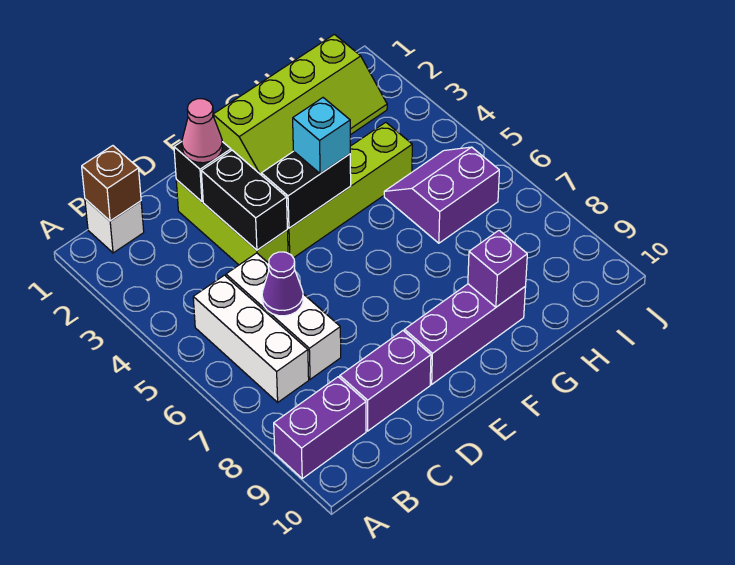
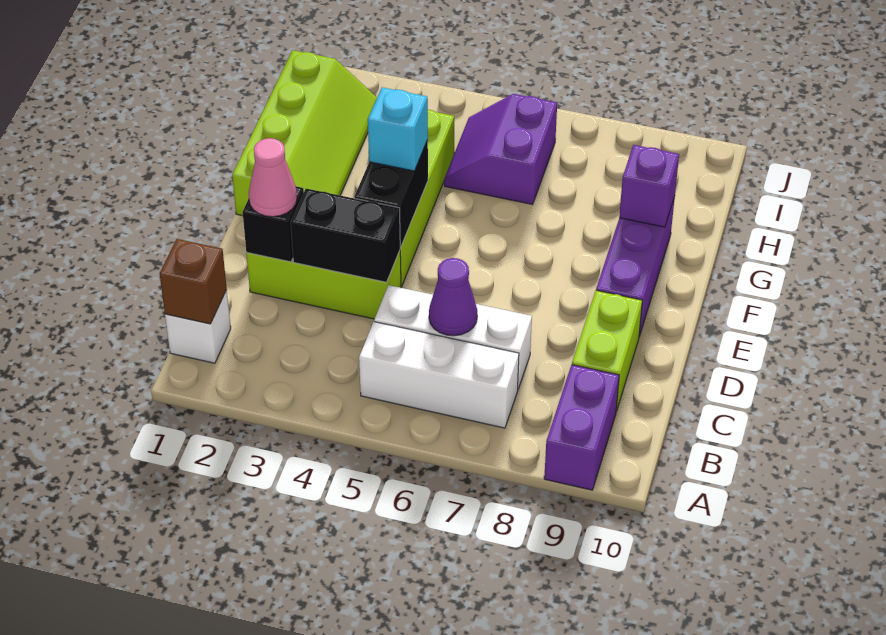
purple brick C9:D9 level 1 -> lime brick C9:D9 level 1

